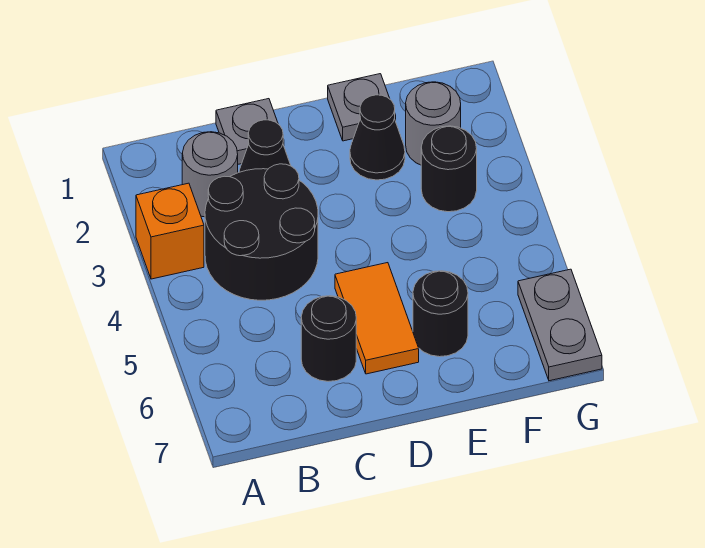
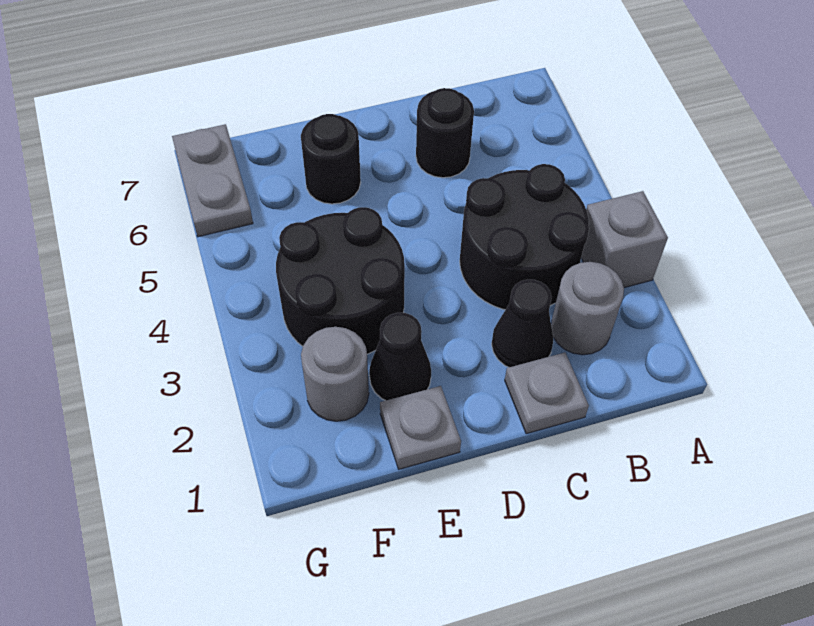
orange brick A3 level 1 -> grey brick A3 level 1
orange tile D5:D6 level 1 -> none
black round brick F3 level 1 -> black round brick E3:F4 level 1

